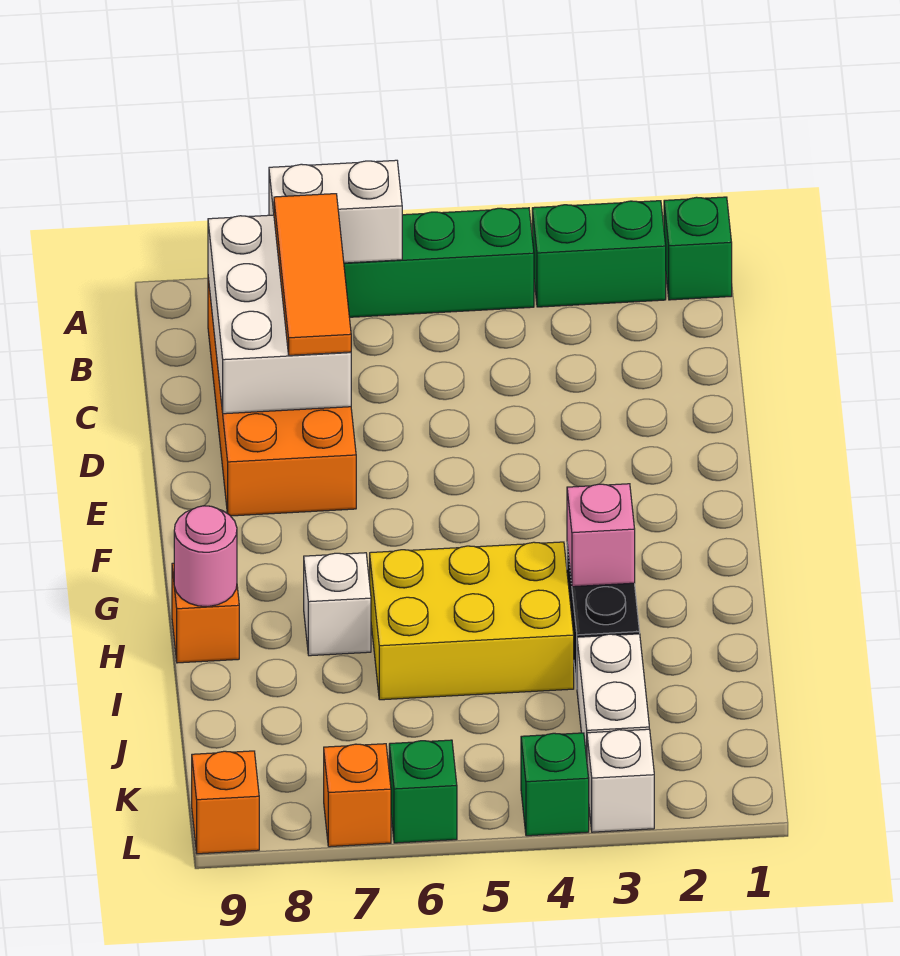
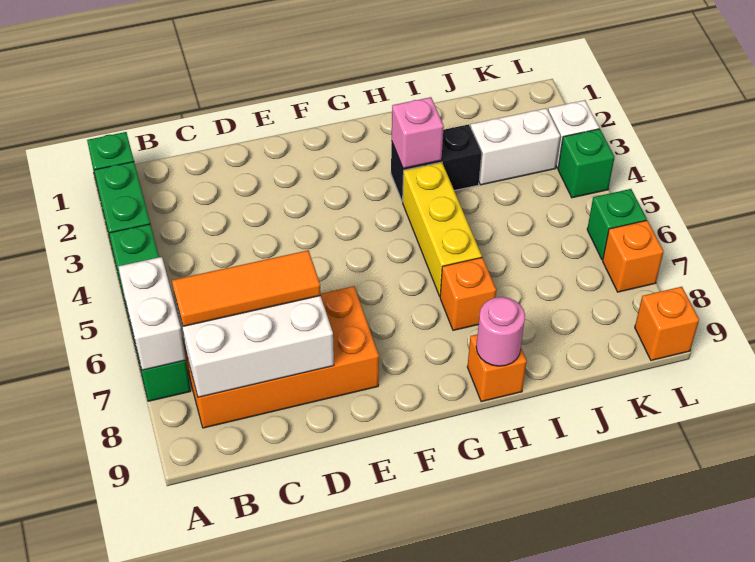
yellow brick H4:I6 level 1 -> yellow brick H4:H6 level 1
white brick H7 level 1 -> orange brick H7 level 1

